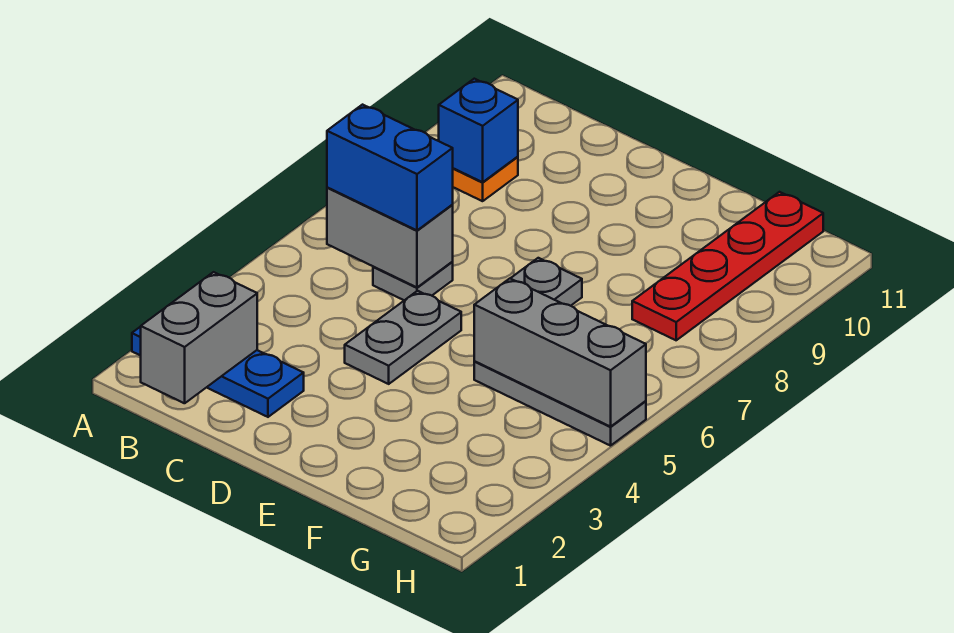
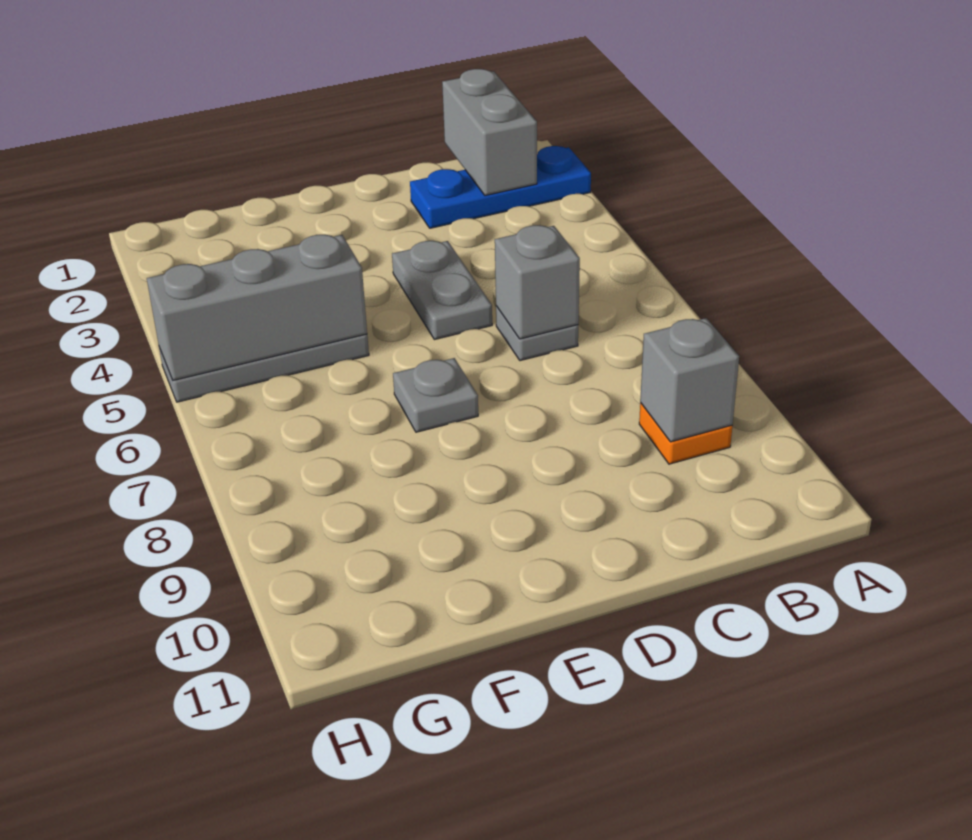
grey brick B6:C6 level 2 -> grey brick C6 level 2
blue brick B6:C6 level 3 -> none
blue brick B9 level 2 -> grey brick B9 level 2
red plate G8:G11 level 1 -> none

